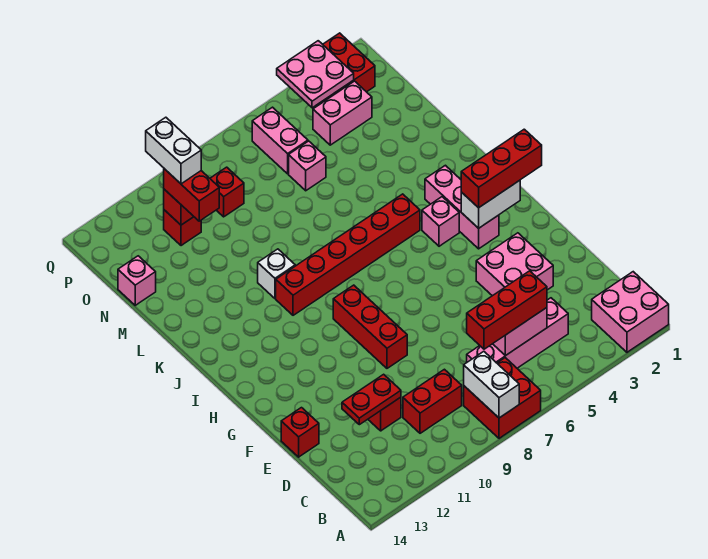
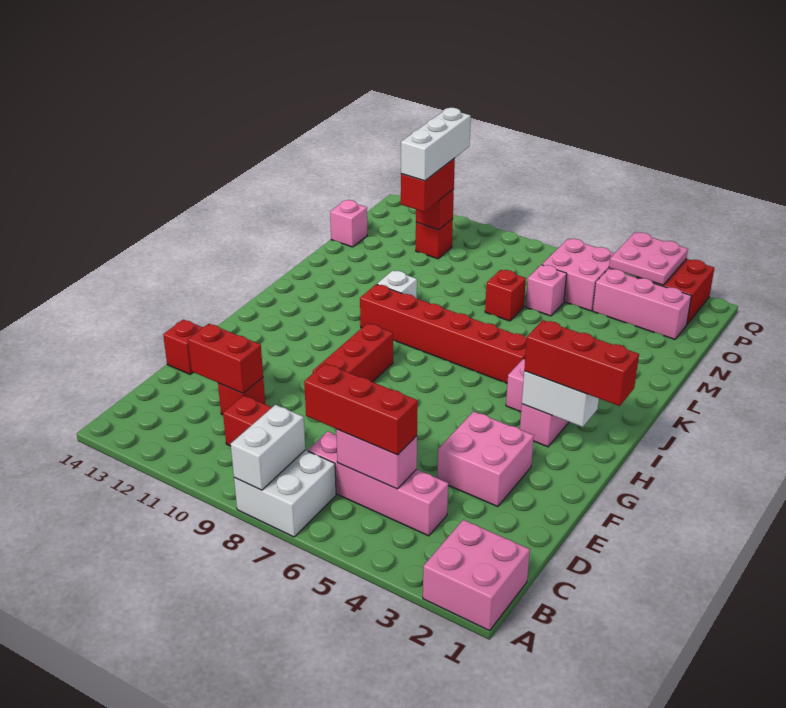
red brick A7:B8 level 1 -> white brick A7:B8 level 1
red plate D11:D12 level 2 -> red brick D11:D12 level 2
pink brick O3:O4 level 1 -> pink brick O2:O4 level 1
pink brick O6:P6 level 1 -> pink brick O5:P6 level 1
red brick O9 level 1 -> red brick M7 level 1
white brick O11:P11 level 4 -> white brick N11:P11 level 4

